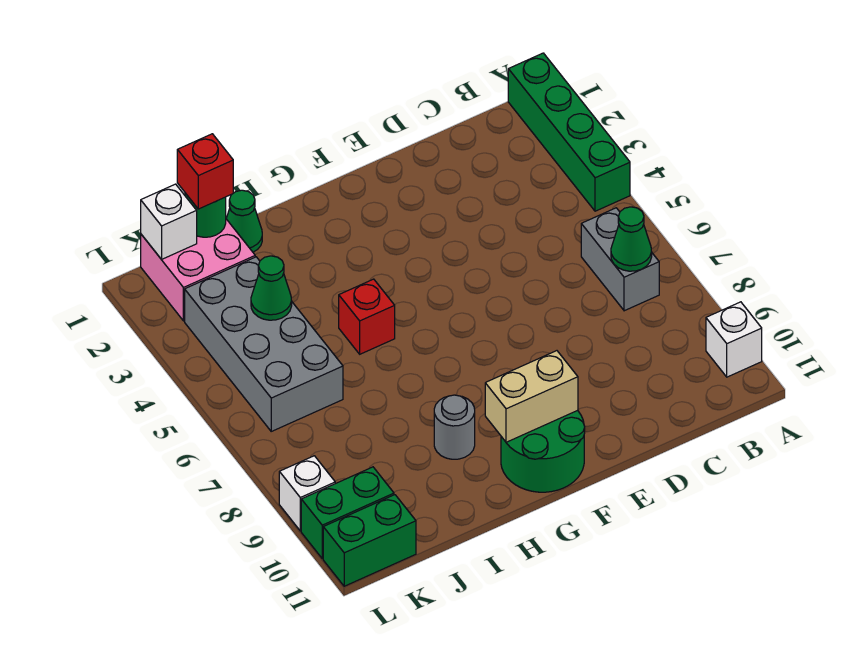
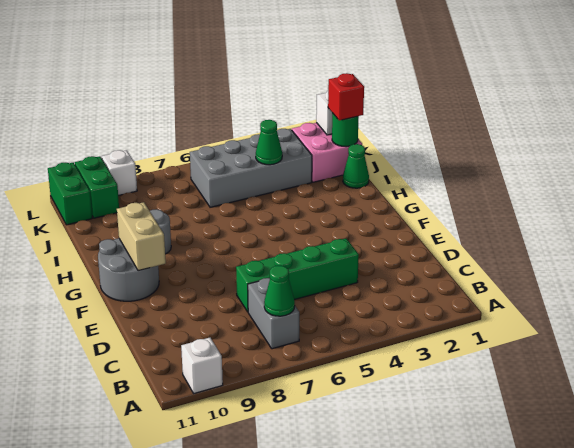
green brick A1:A4 level 1 -> green brick D4:D7 level 1
grey brick B6:B7 level 1 -> grey brick B7:C7 level 1
green round brick F10:G11 level 1 -> grey round brick F10:G11 level 1
red brick H5 level 1 -> none

